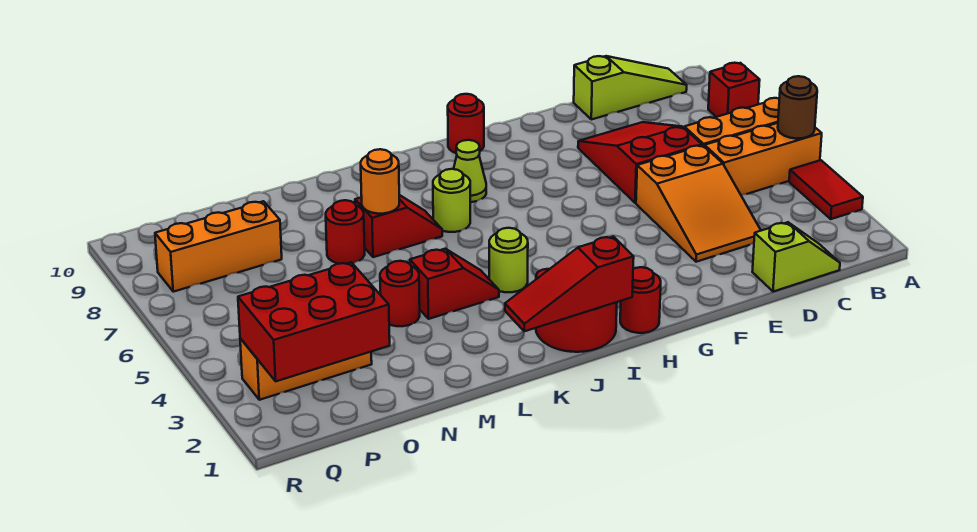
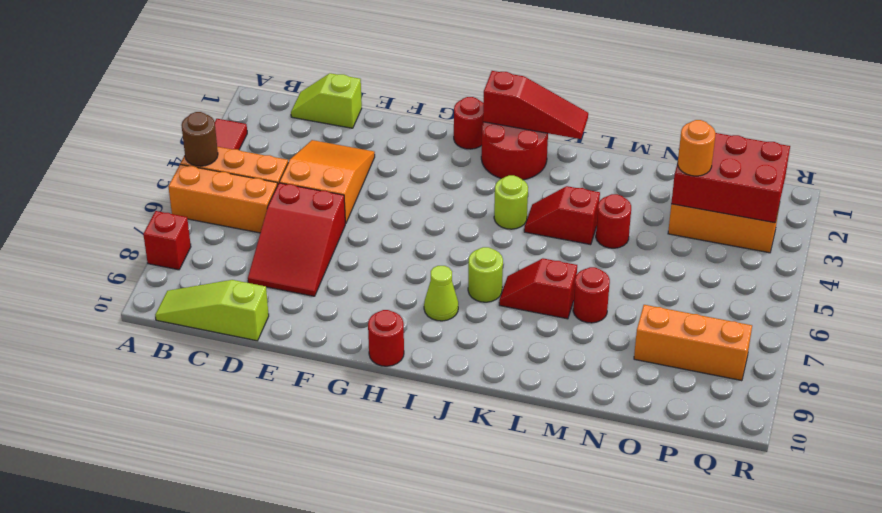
orange round brick L7 level 2 -> orange round brick O3 level 3

